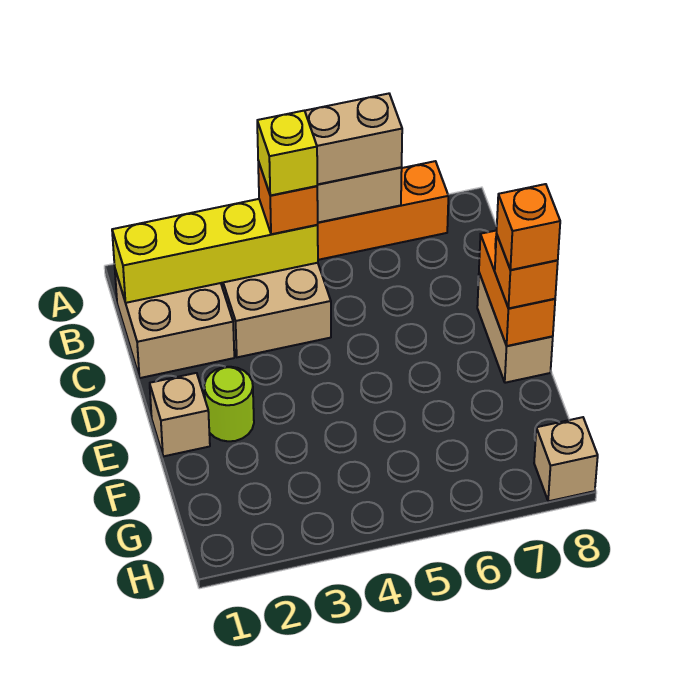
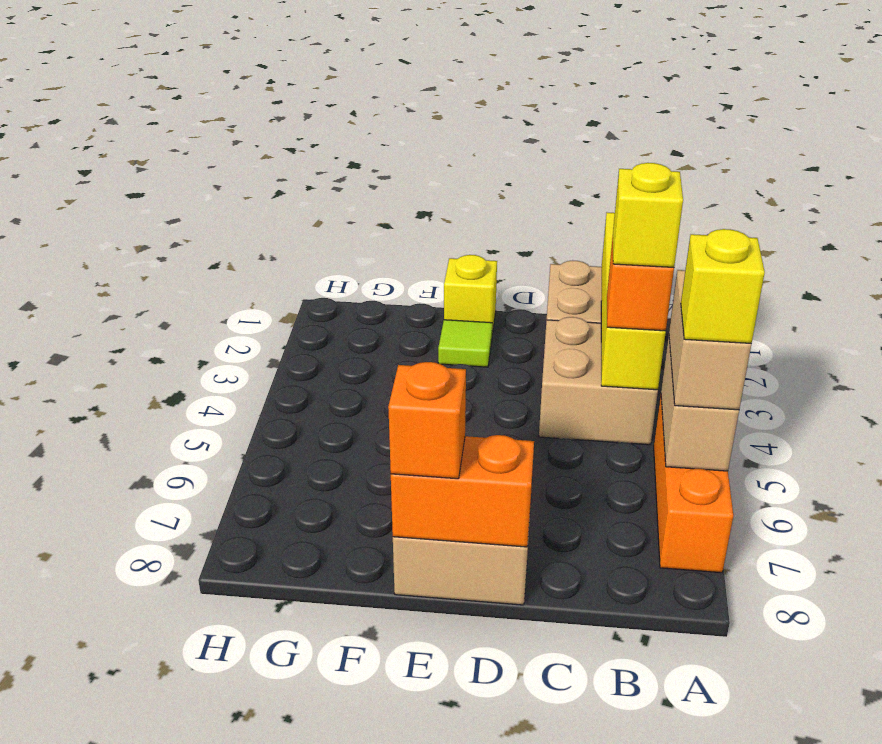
none -> yellow brick A6 level 4
tan brick E1 level 1 -> yellow brick E1 level 1
lime round brick E2 level 1 -> lime tile E2 level 1
orange brick E8 level 4 -> none
tan brick H8 level 1 -> none

